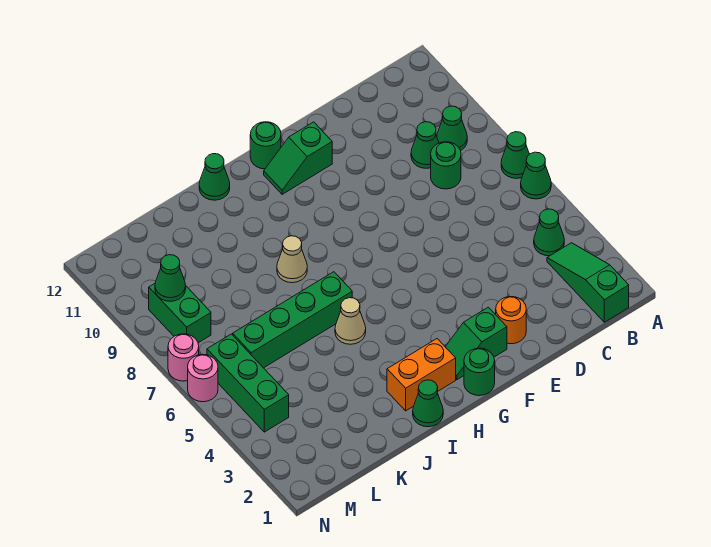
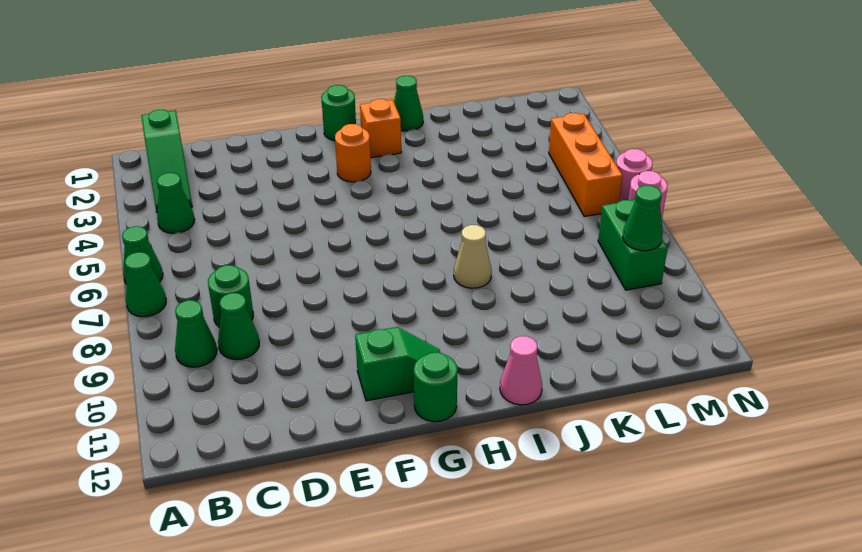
orange round brick E2 level 1 -> orange round brick G3 level 1
green slope F2:G2 level 1 top F -> none
orange brick H2:I2 level 1 -> orange brick H2 level 1
tan cone I5 level 1 -> none
green brick I6:L6 level 1 -> none
green cone I12 level 1 -> pink cone I12 level 1
green brick M4:M6 level 1 -> orange brick M4:M6 level 1

